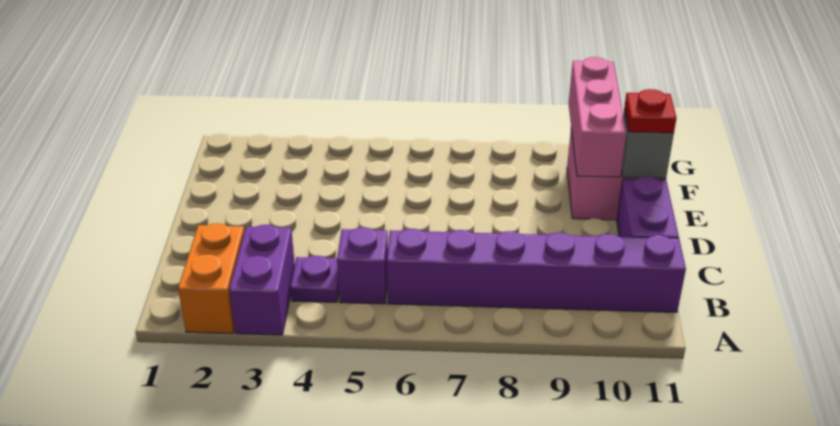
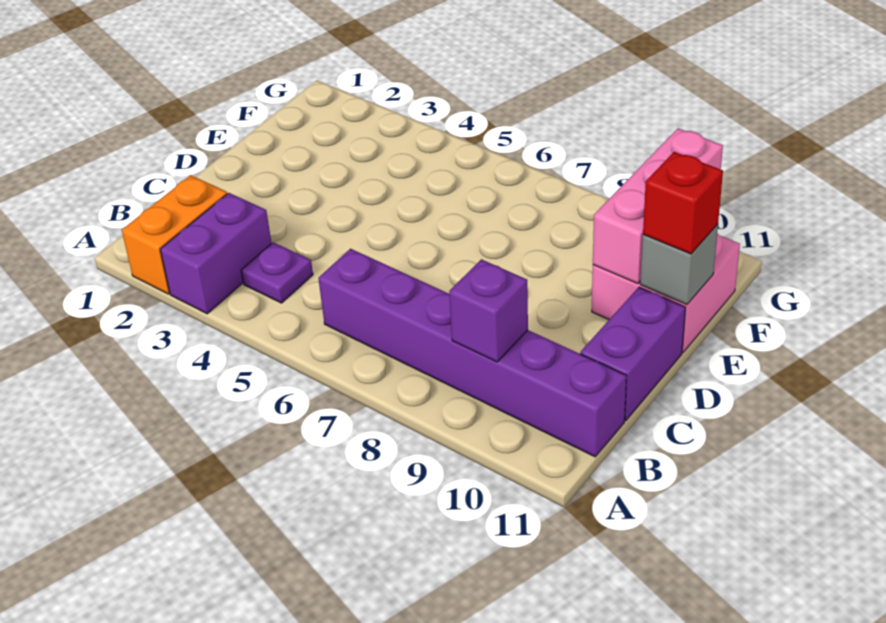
purple brick B5 level 1 -> purple brick B9 level 2
red plate E11 level 3 -> red brick E11 level 3

